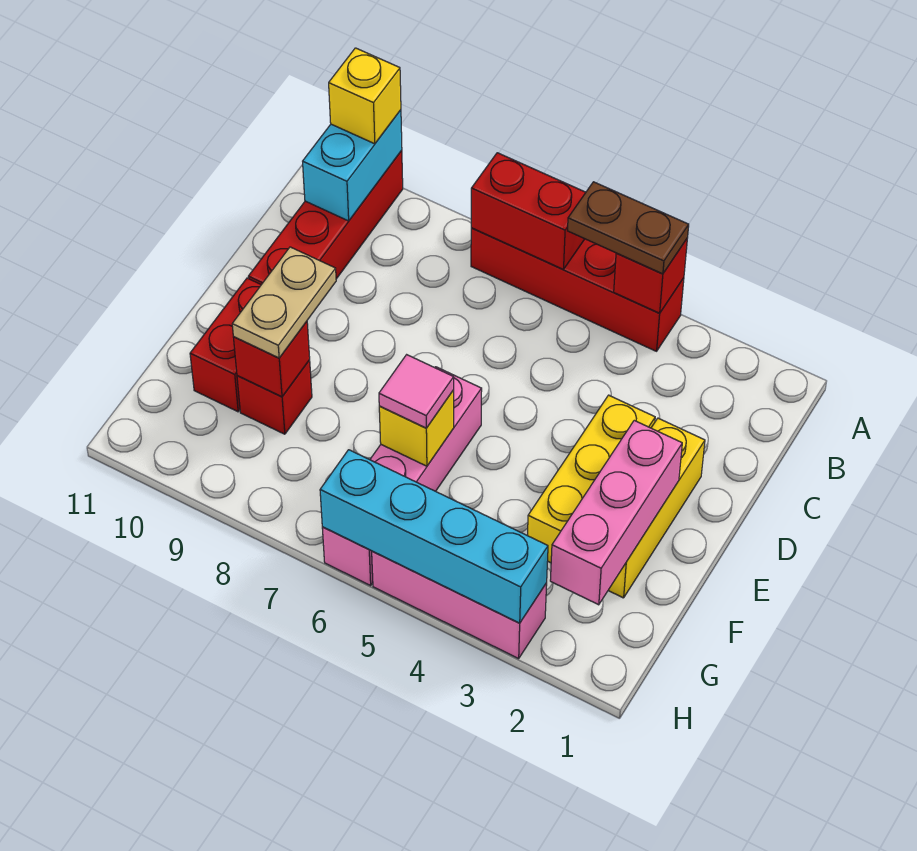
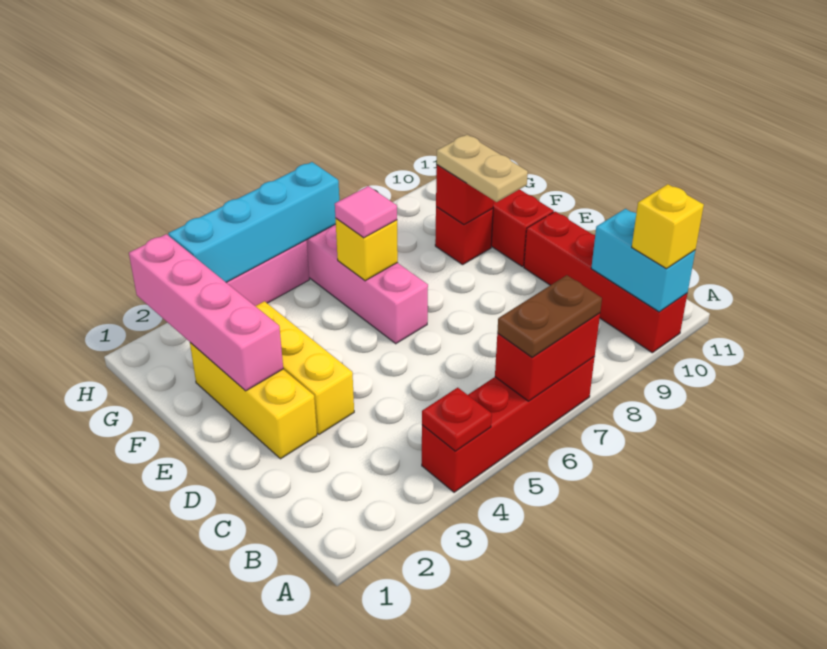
red brick A4 level 2 -> red plate A4 level 2
brown plate A4:A5 level 3 -> brown plate A6:A7 level 3
pink brick E2:G2 level 2 -> pink brick E2:H2 level 2

